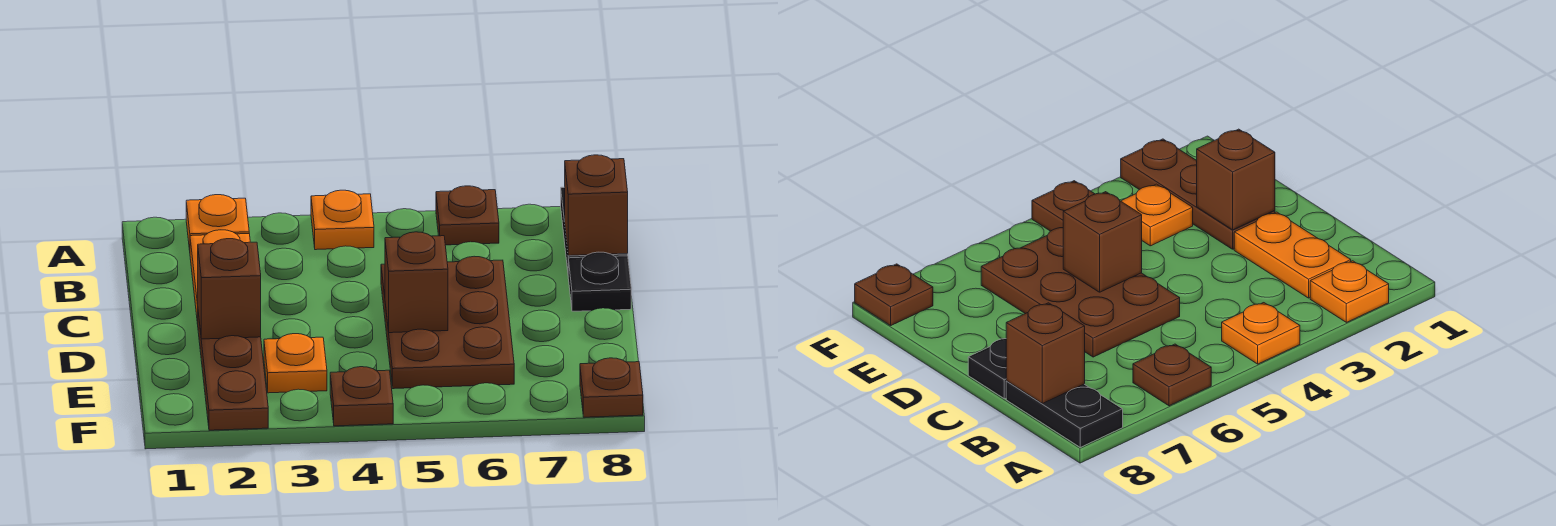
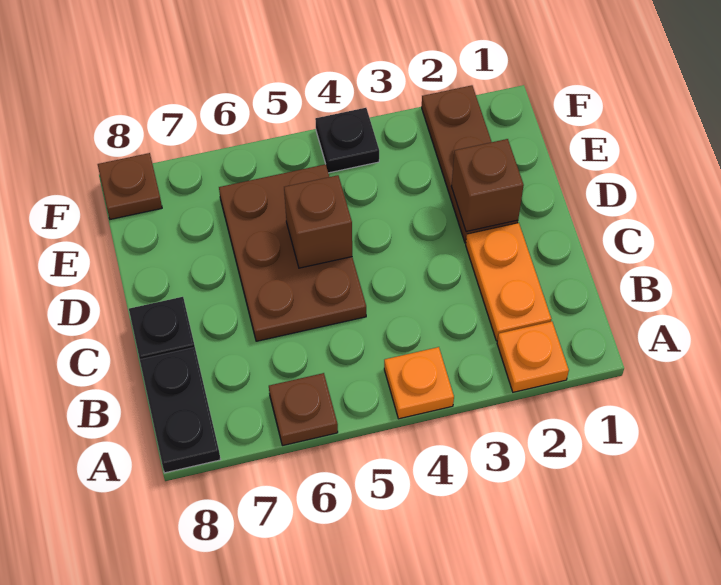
brown brick B8 level 2 -> none
orange plate E3 level 1 -> none
brown plate F4 level 1 -> black plate F4 level 1

